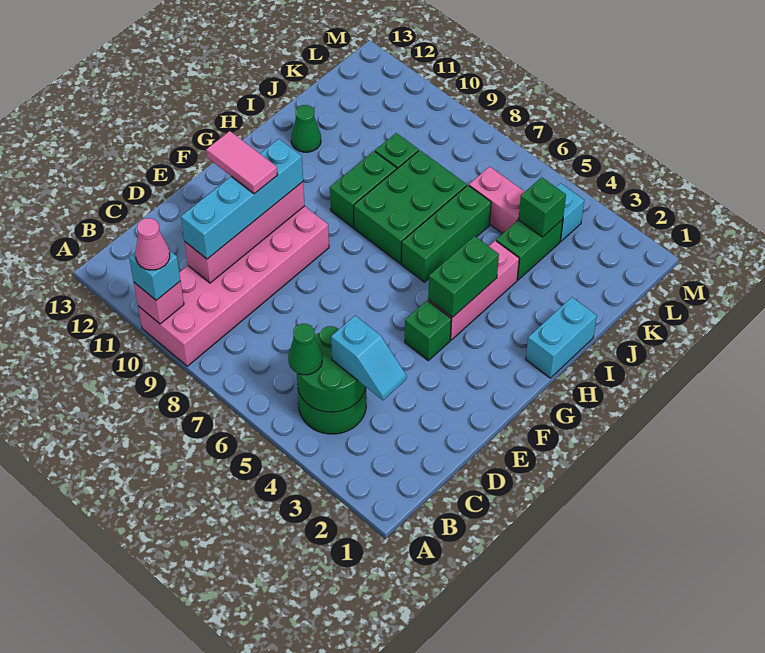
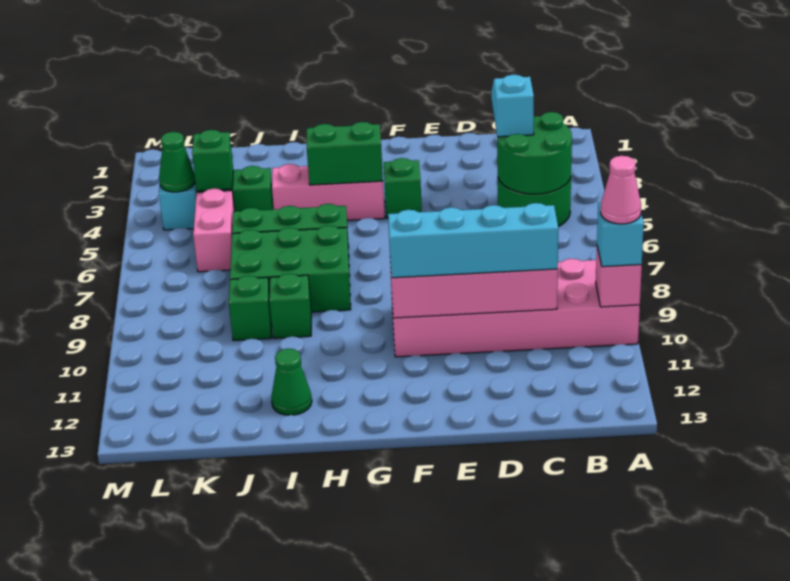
green cone B5 level 3 -> green cone L4 level 2
pink tile E10:E11 level 4 -> none
cyan brick H1:I1 level 1 -> none
green brick H9:I9 level 1 -> green brick I9 level 1

